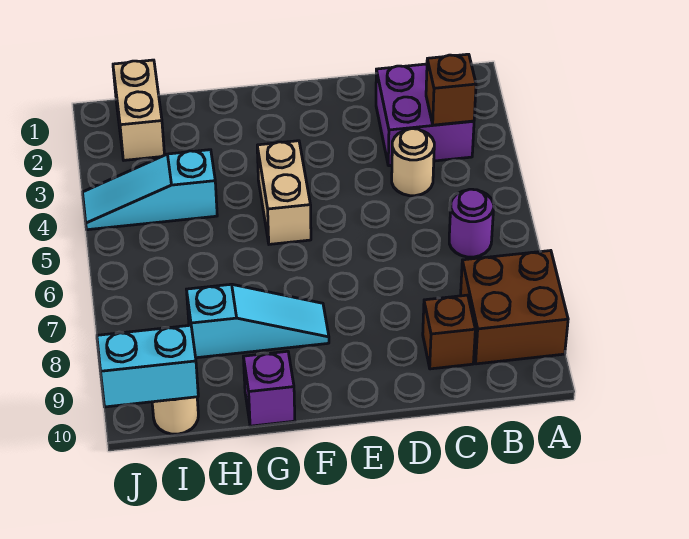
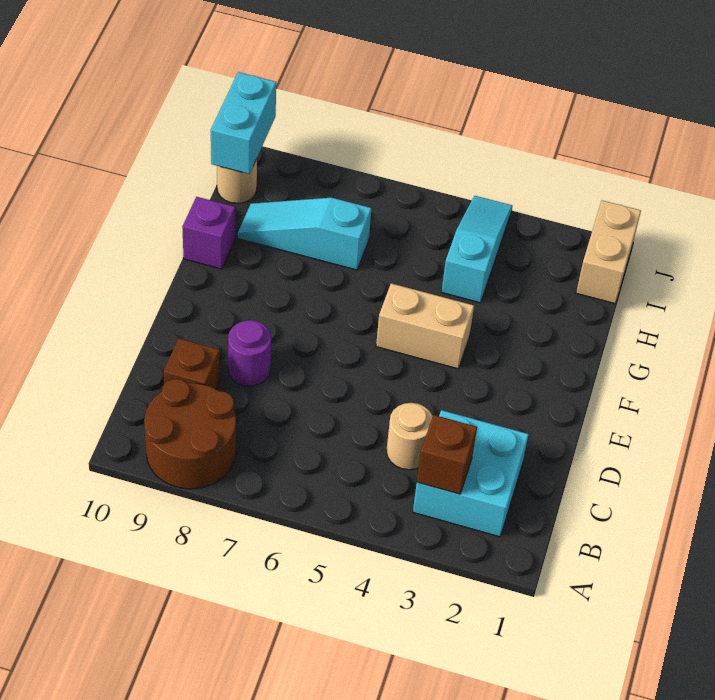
brown brick A8:B9 level 1 -> brown round brick A8:B9 level 1
purple brick B2:C3 level 1 -> cyan brick B2:C3 level 1
purple round brick B6 level 1 -> purple round brick D8 level 1
cyan slope F8:H8 level 1 top H -> cyan slope H7:H9 level 1 top 7
tan brick I1:I2 level 1 -> tan brick I1:J1 level 1

